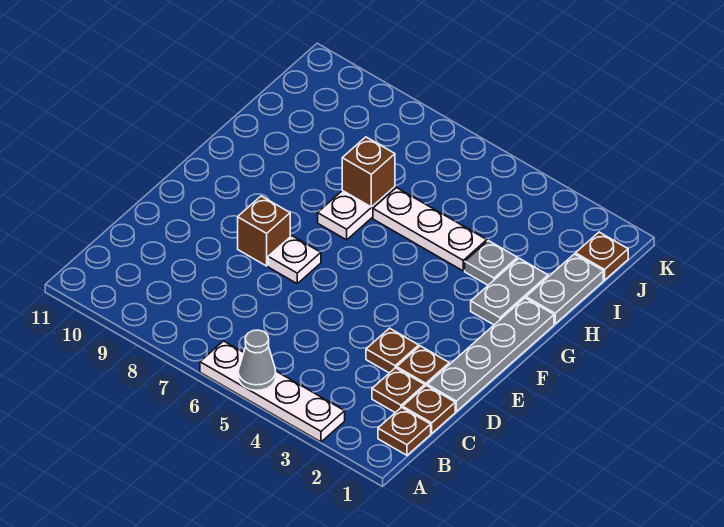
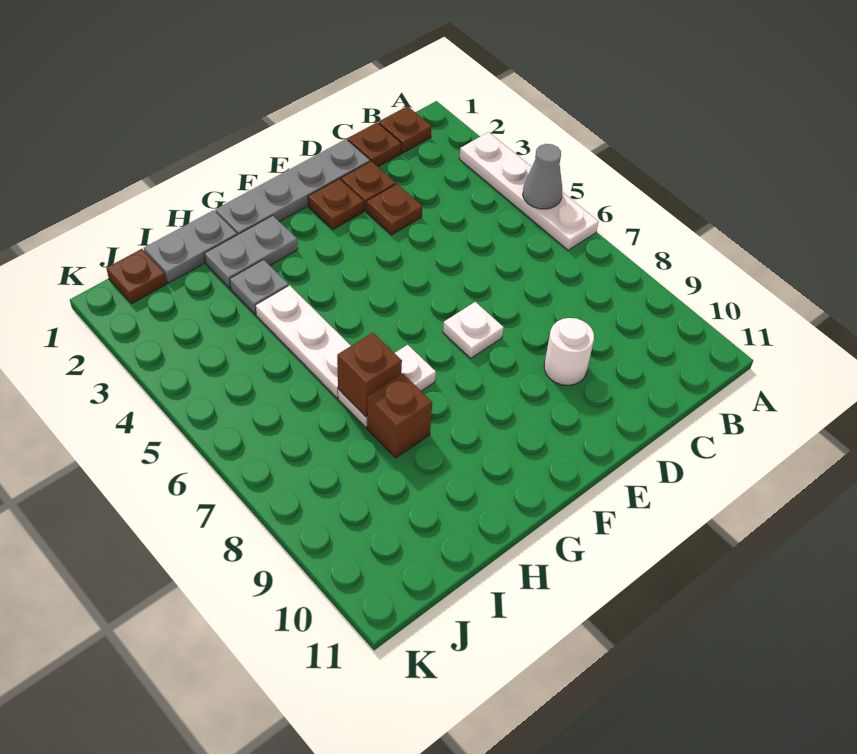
brown plate C2 level 1 -> brown plate E2 level 1
none -> white round brick D9 level 1
brown brick E8 level 1 -> brown brick H8 level 1

